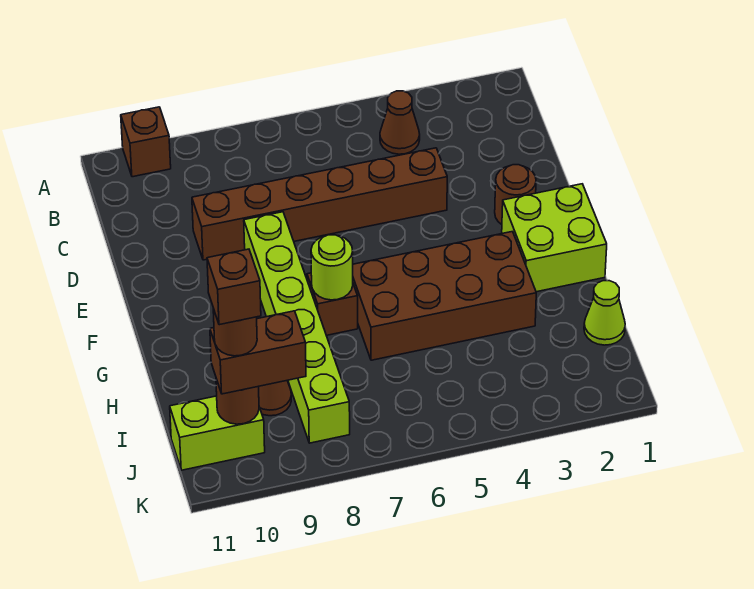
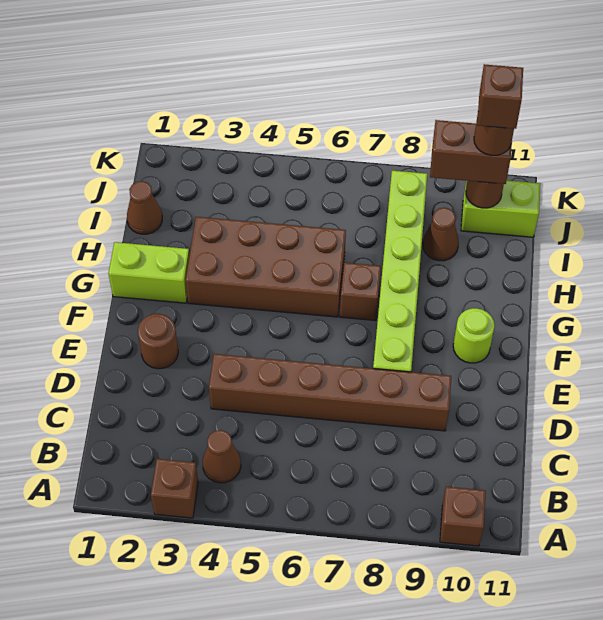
none -> brown brick A3 level 1
lime brick F1:G2 level 1 -> lime brick G1:G2 level 1
lime round brick G7 level 2 -> lime round brick F10 level 1
lime cone I1 level 1 -> brown cone I1 level 1

